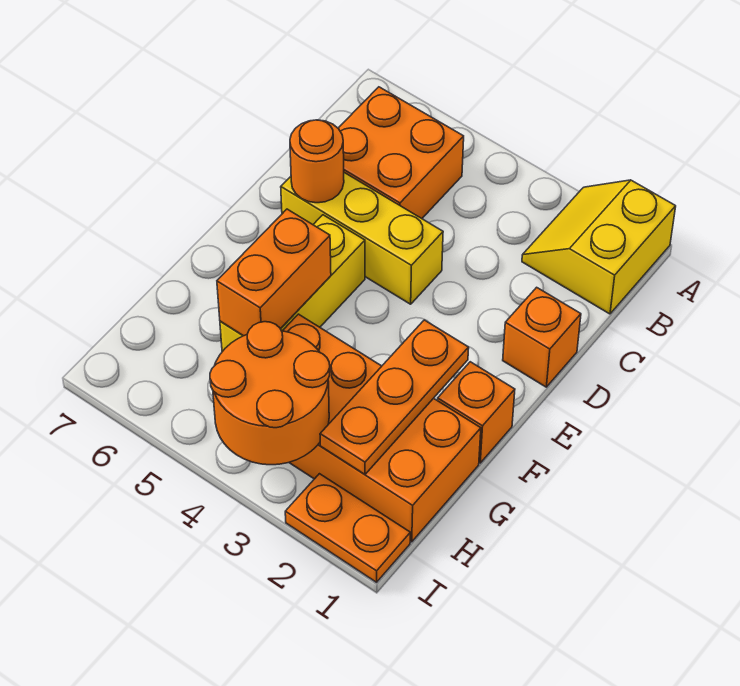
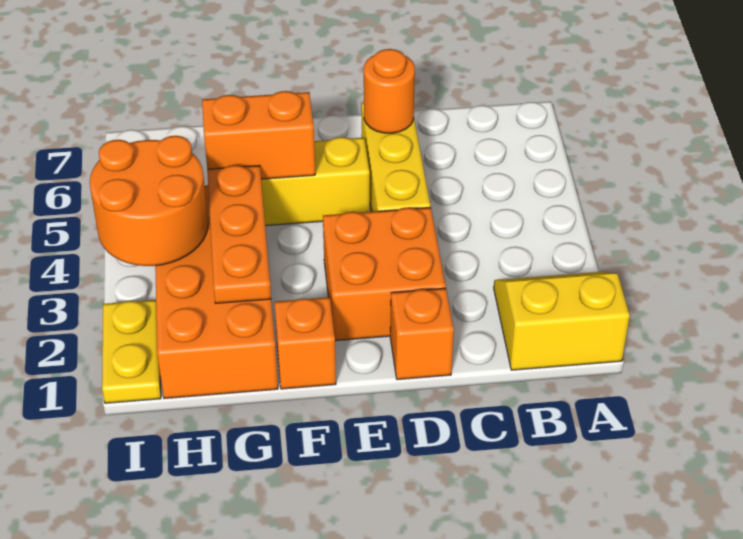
orange brick B5:C6 level 1 -> orange brick D2:E3 level 1
orange plate F2:H2 level 2 -> orange plate G2:G4 level 2
orange plate I1:I2 level 1 -> yellow plate I1:I2 level 1

